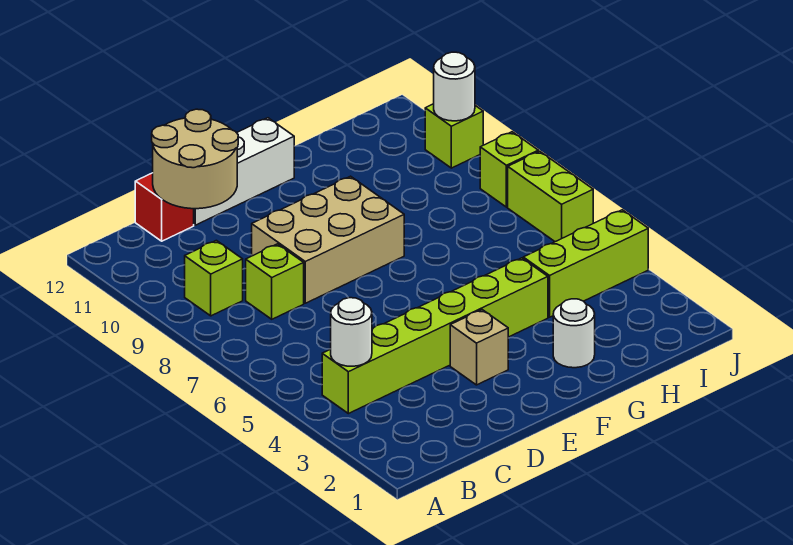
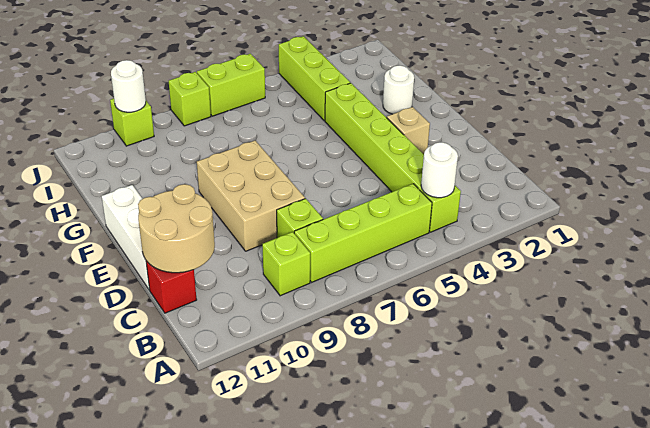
none -> lime brick B5:B8 level 1

